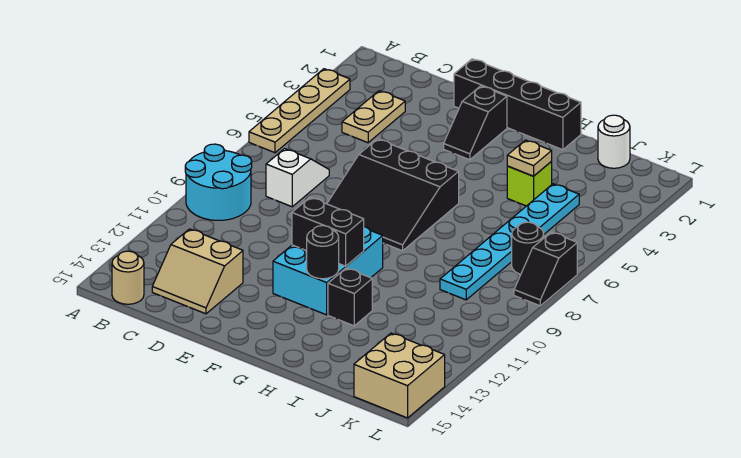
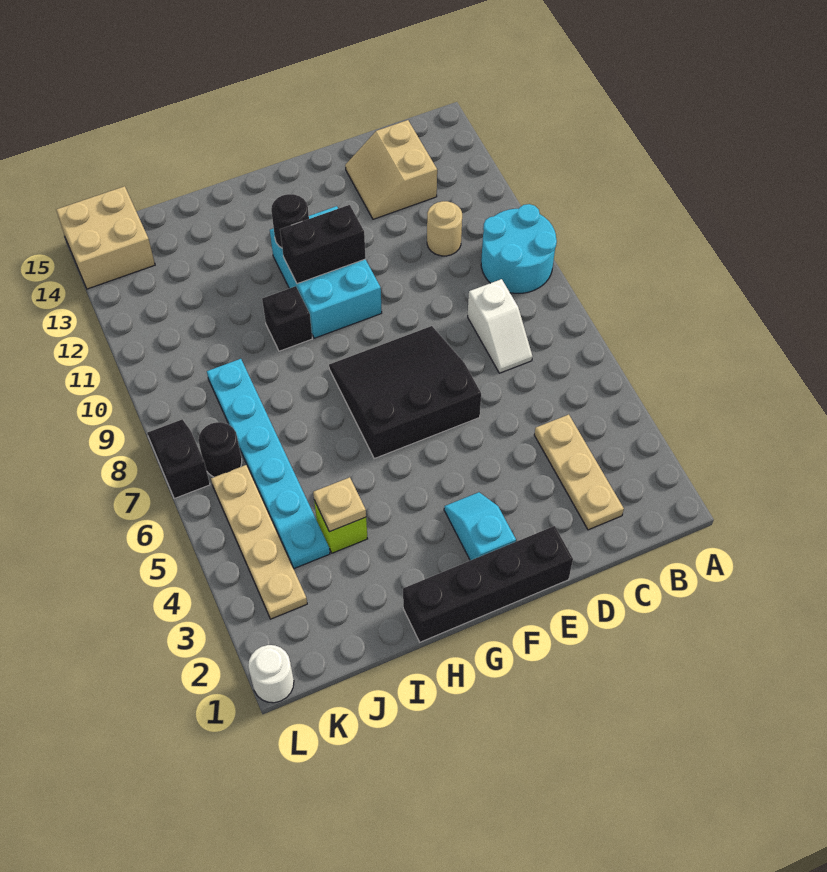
tan plate A3:A6 level 1 -> tan plate K3:K6 level 1
tan round brick B15 level 1 -> tan round brick C11 level 1
tan plate C3:C4 level 1 -> tan plate C2:C4 level 1
tan slope C13:D14 level 1 top 13 -> tan slope C13:D14 level 1 top C
black slope F2:F3 level 1 top 2 -> cyan slope F2:F3 level 1 top 2
black brick H12 level 1 -> black brick H10 level 1
white round brick J1 level 1 -> white round brick L1 level 1

